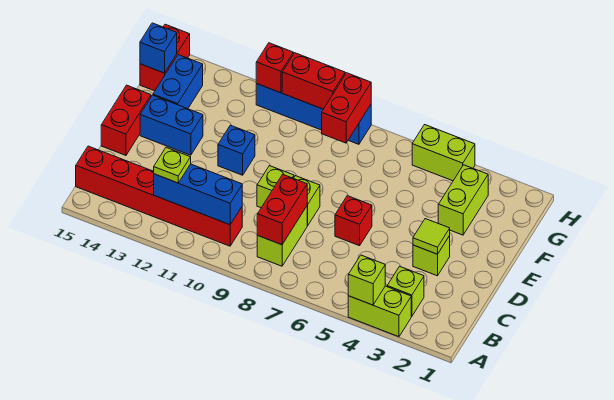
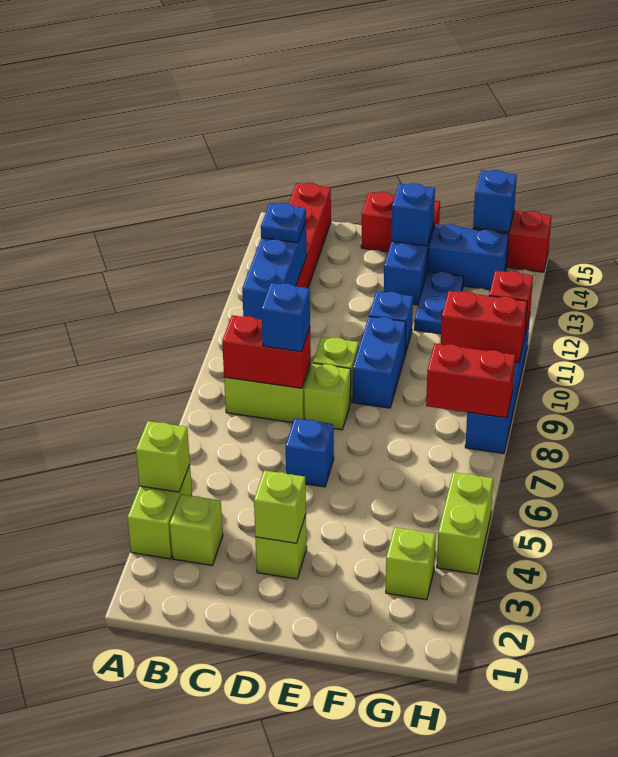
lime plate B12 level 3 -> blue plate B12 level 3
none -> blue brick C8 level 3
lime tile D3 level 2 -> lime brick D3 level 2
red brick D6 level 1 -> blue brick D6 level 1
none -> blue brick E9:E10 level 1
none -> blue brick E14 level 2
lime brick F3:G3 level 1 -> lime brick G3 level 1
none -> blue plate F12:F13 level 1
red brick H9:H10 level 2 -> red brick G10:H10 level 2

